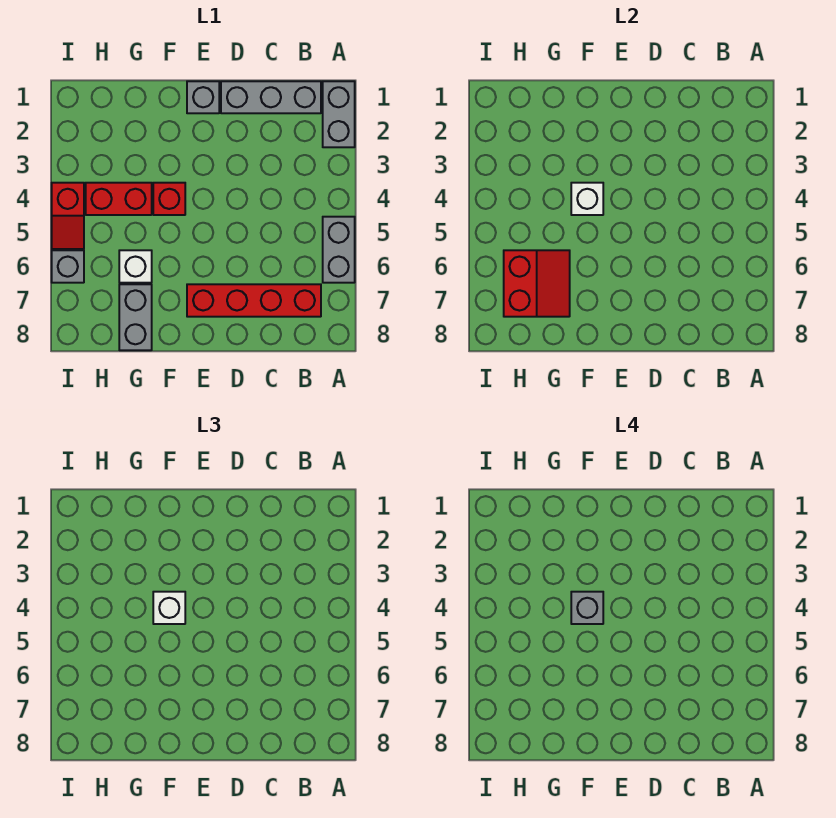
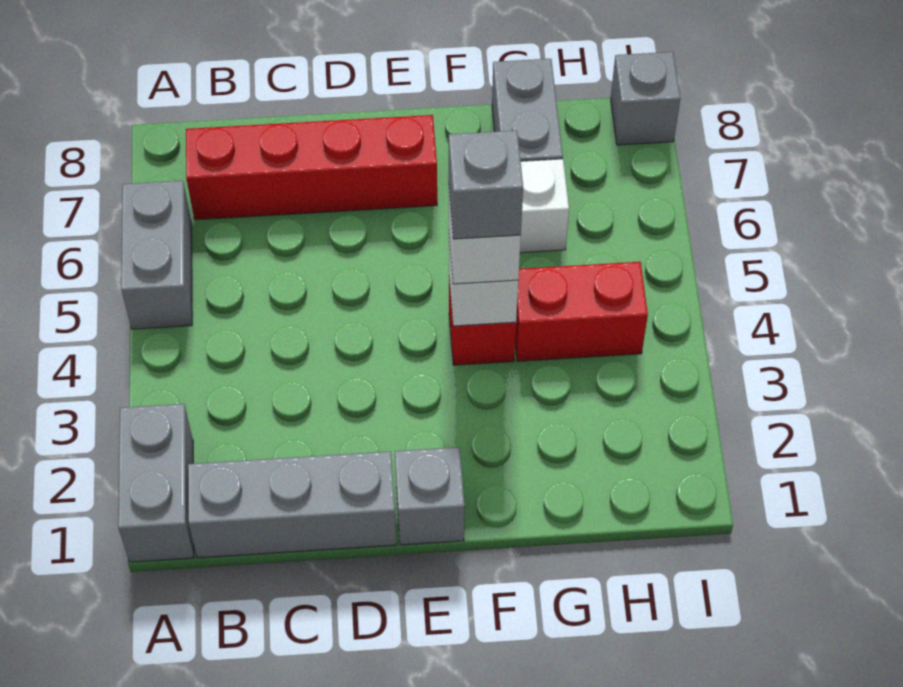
red slope G6:H7 level 2 top H -> none
red slope I4:I5 level 1 top 4 -> none
grey brick I6 level 1 -> grey brick I8 level 1

